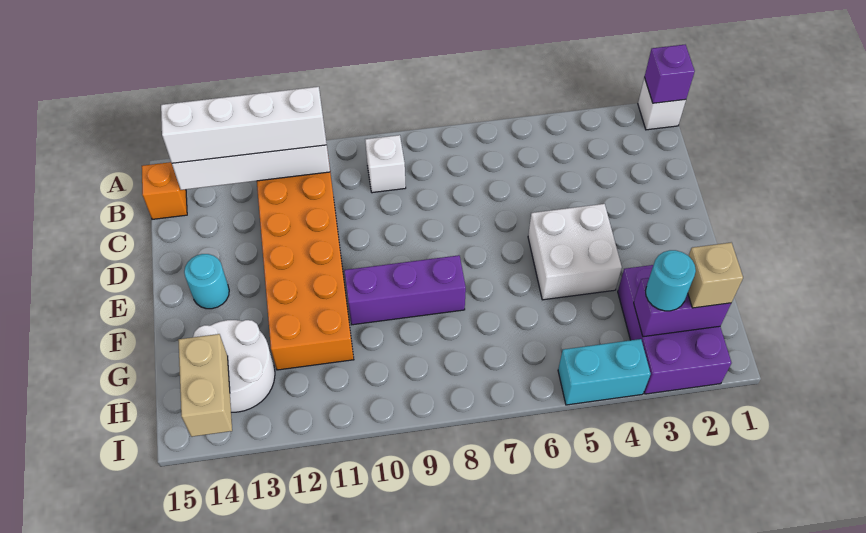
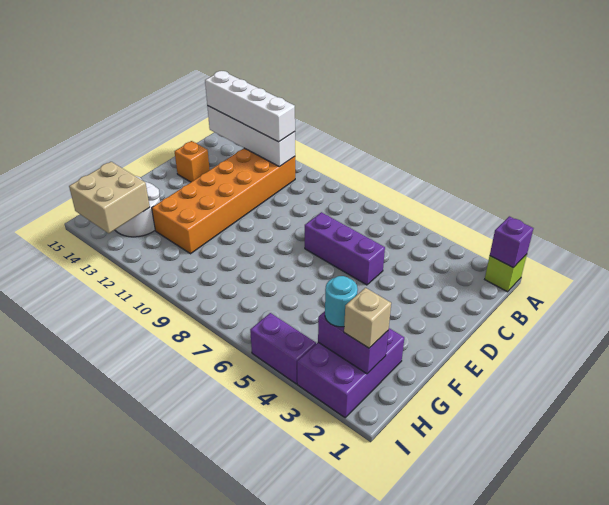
white brick A1 level 1 -> lime brick A1 level 1
white brick B9 level 1 -> none
orange brick B15 level 1 -> orange brick D14 level 1
white brick E4:F5 level 1 -> none
cyan round brick E14 level 1 -> none
purple brick F8:F10 level 1 -> purple brick D5:D7 level 1
tan brick H14:I14 level 2 -> tan brick H13:I14 level 2
cyan brick I4:I5 level 1 -> purple brick I4:I5 level 1

